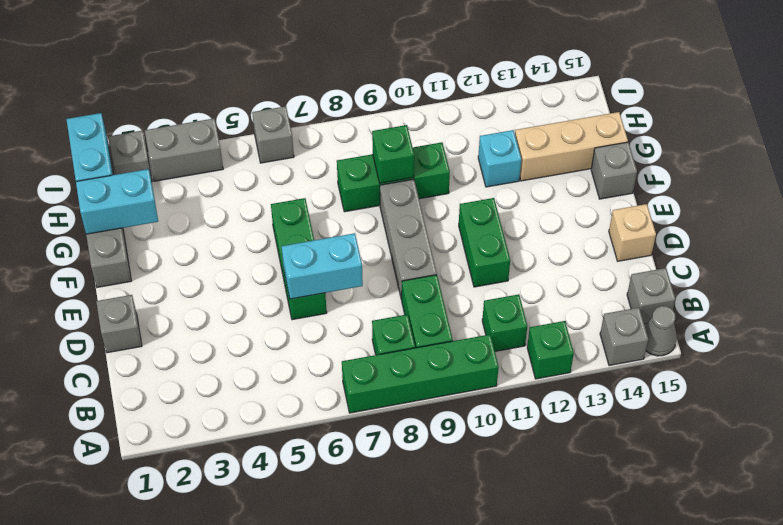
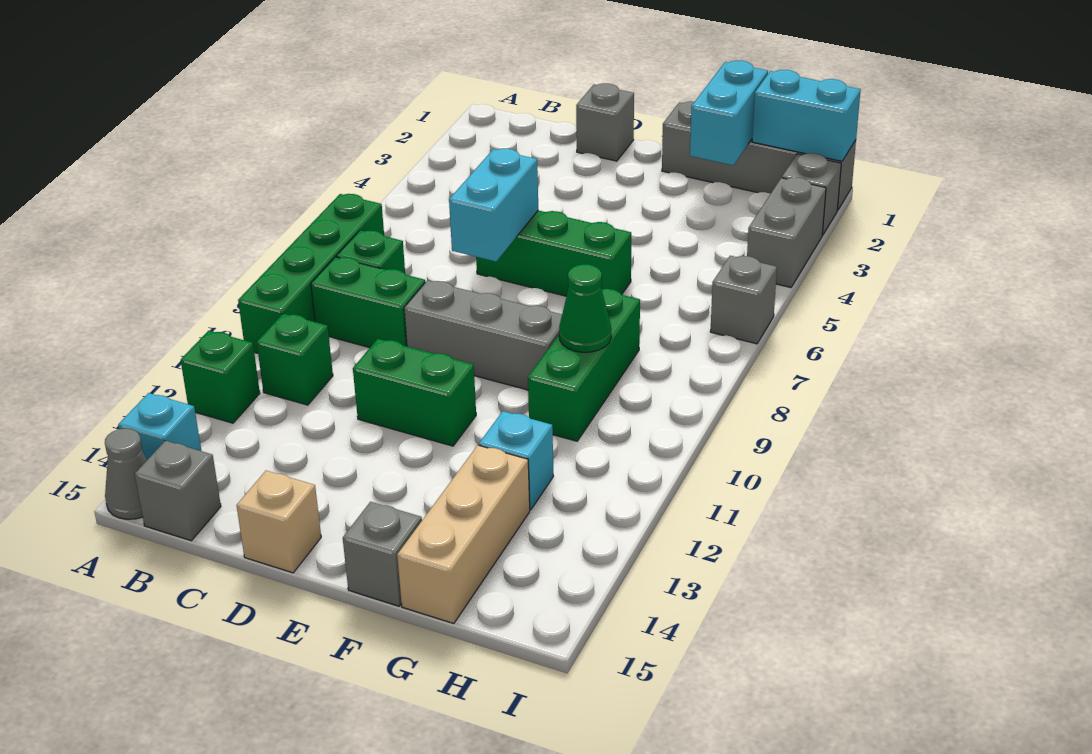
grey brick A14 level 1 -> cyan brick A14 level 1
green brick G9 level 2 -> green cone G9 level 2

